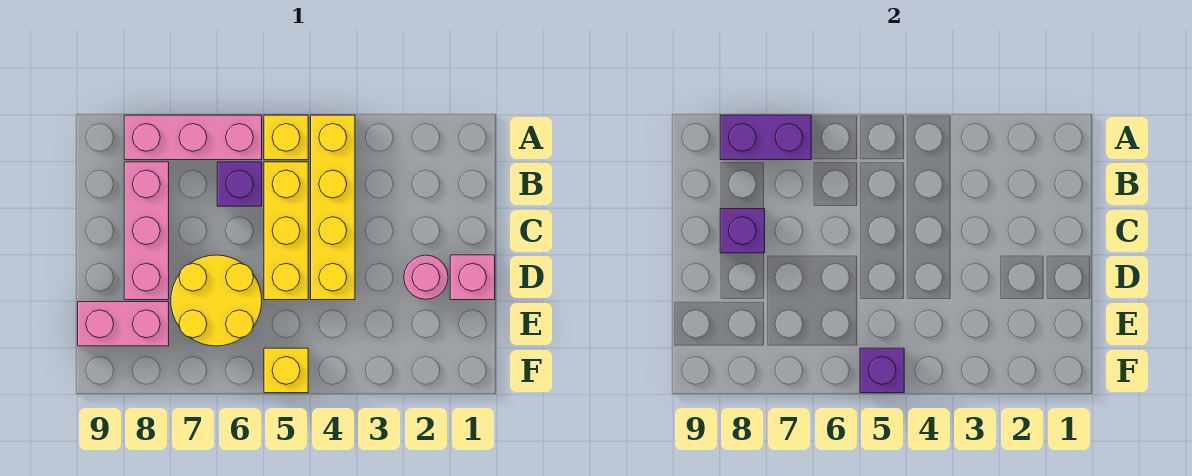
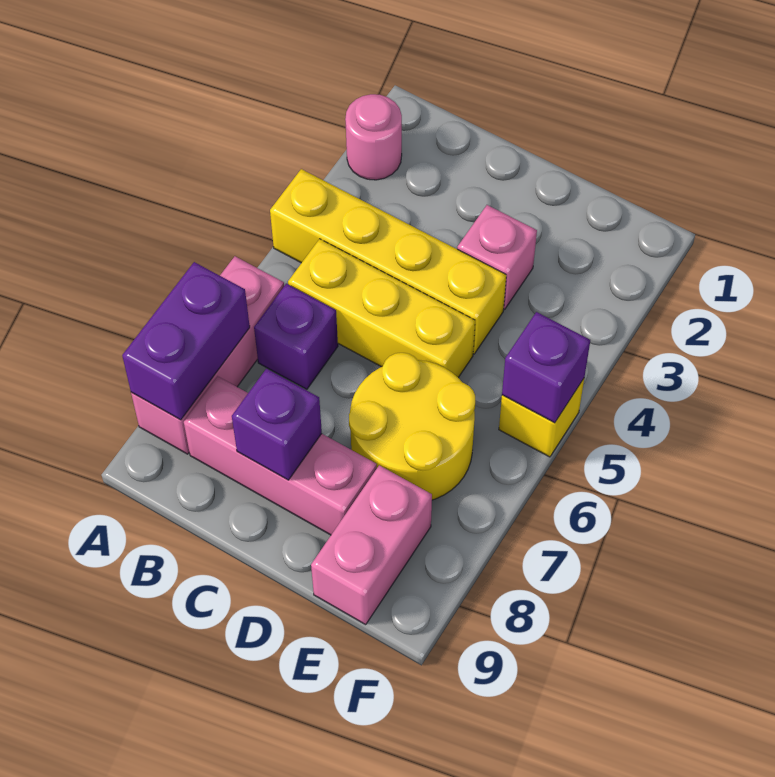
yellow brick A5 level 1 -> none
pink brick D1 level 1 -> pink brick D3 level 1
pink round brick D2 level 1 -> pink round brick A2 level 1

